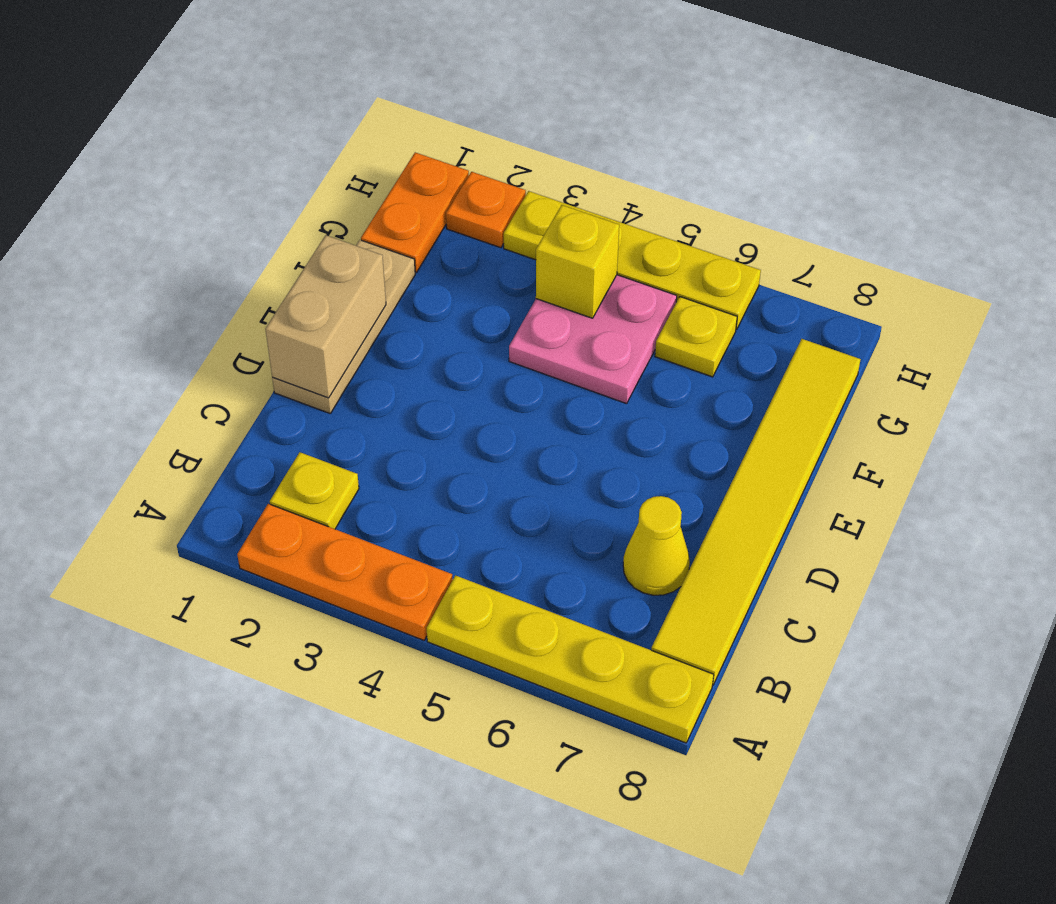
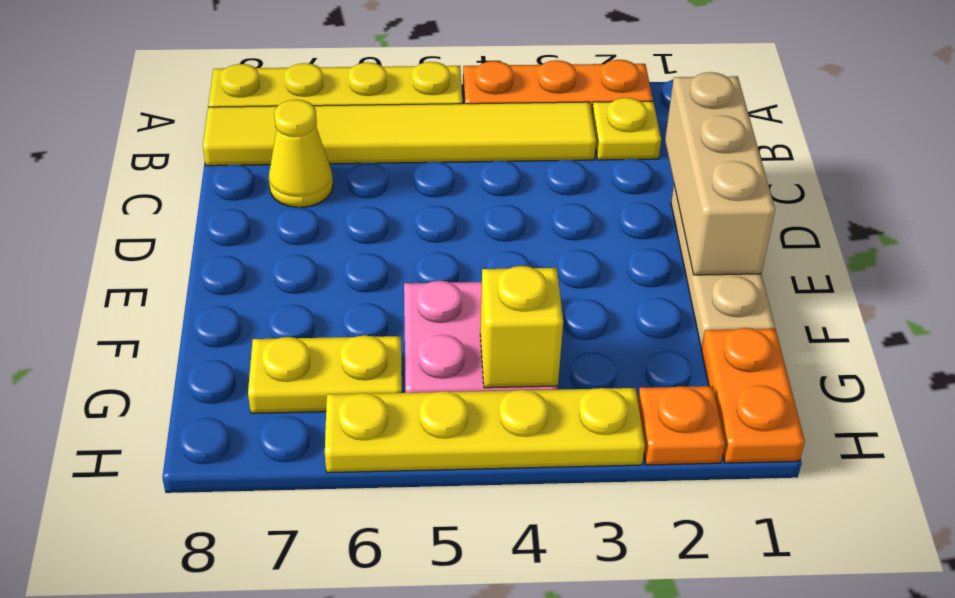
yellow tile B8:G8 level 1 -> yellow tile B3:B8 level 1
tan brick D1:E1 level 2 -> tan brick C1:E1 level 2
yellow plate G6 level 1 -> yellow plate G6:G7 level 1

